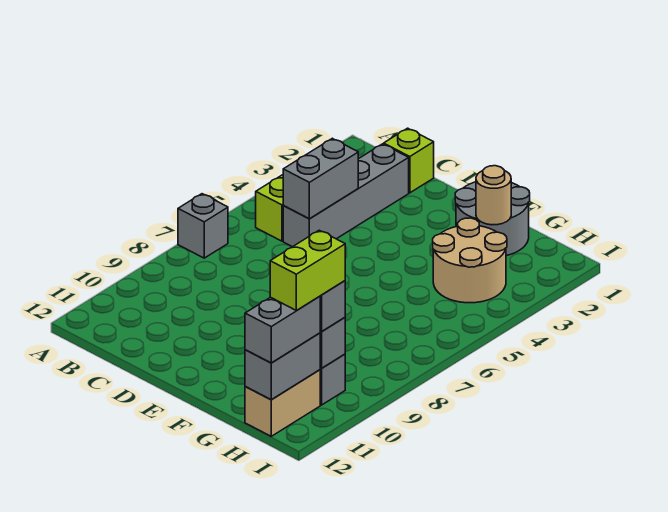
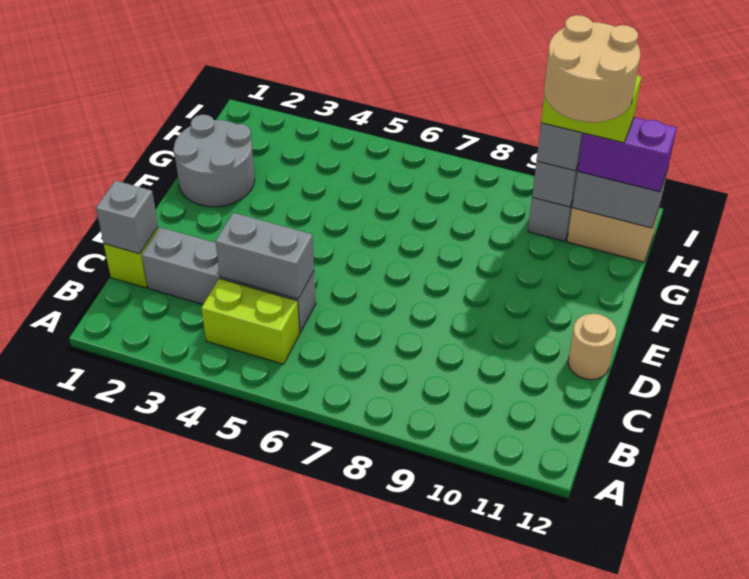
grey brick A7 level 1 -> grey brick C1 level 2
tan round brick G2 level 2 -> tan round brick D12 level 1
tan round brick G3:H4 level 1 -> tan round brick G10:H11 level 5
grey brick H11:H12 level 3 -> purple brick H11:H12 level 3

